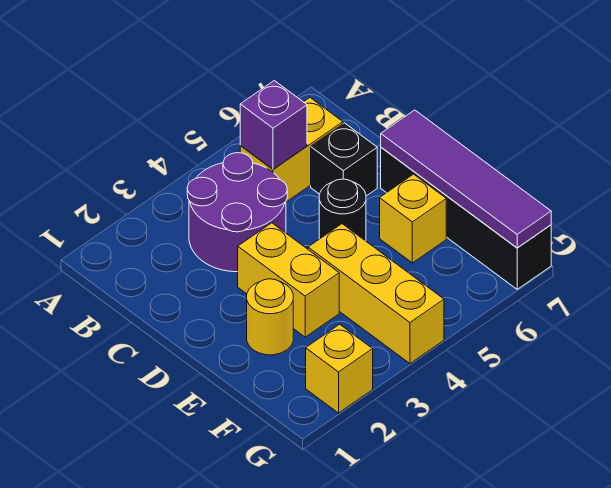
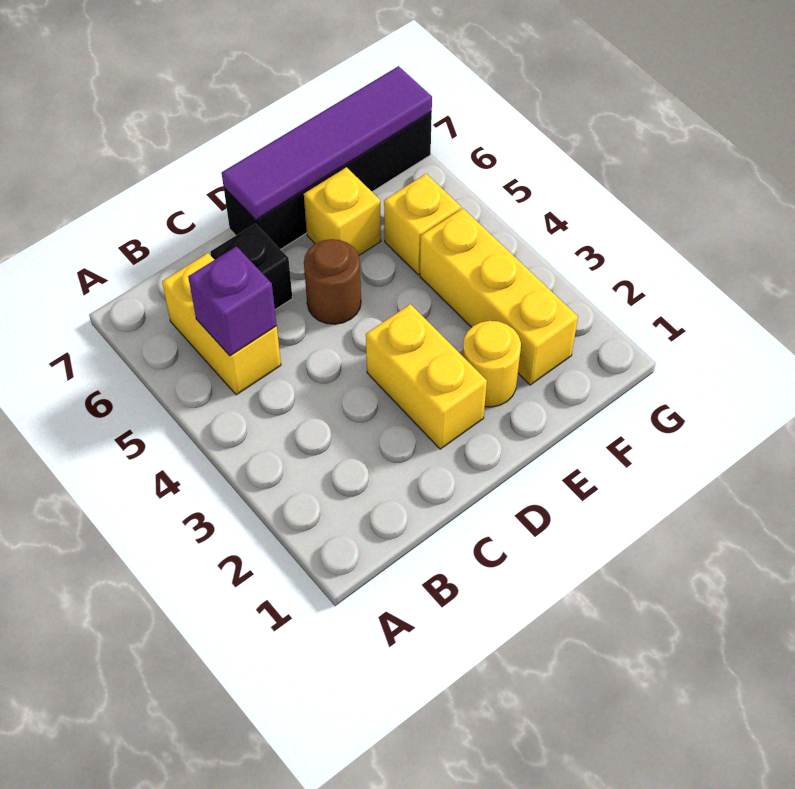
purple round brick B3:C4 level 1 -> none
yellow brick D3:E3 level 1 -> yellow brick D2:D3 level 1
black round brick D5 level 1 -> brown round brick D5 level 1
yellow brick E4:G4 level 1 -> yellow brick F2:F4 level 1
yellow brick G2 level 1 -> yellow brick F5 level 1

